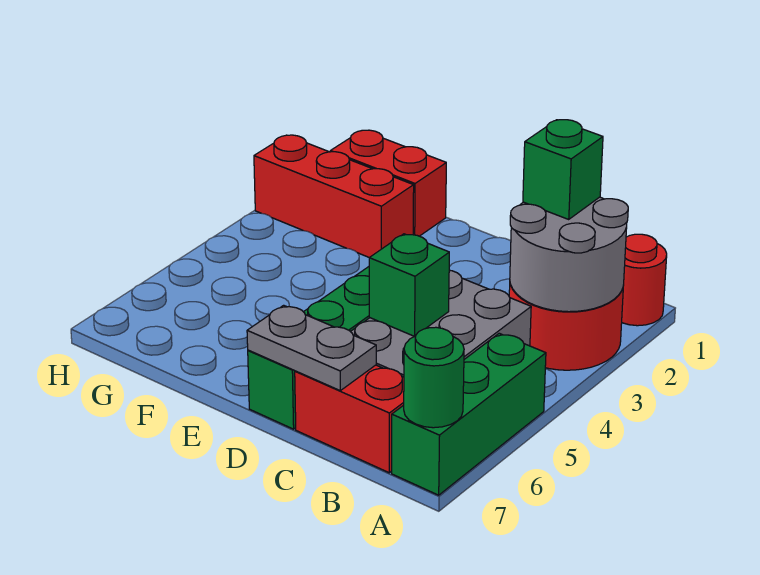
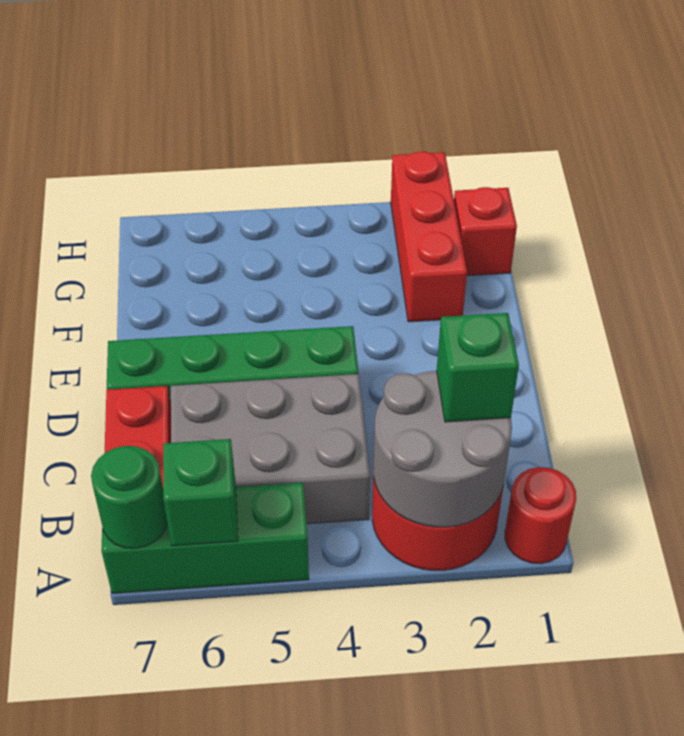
green brick C5 level 2 -> green brick A6 level 2
grey plate C7:D7 level 2 -> none
red brick F1:G1 level 1 -> red brick G1 level 1

